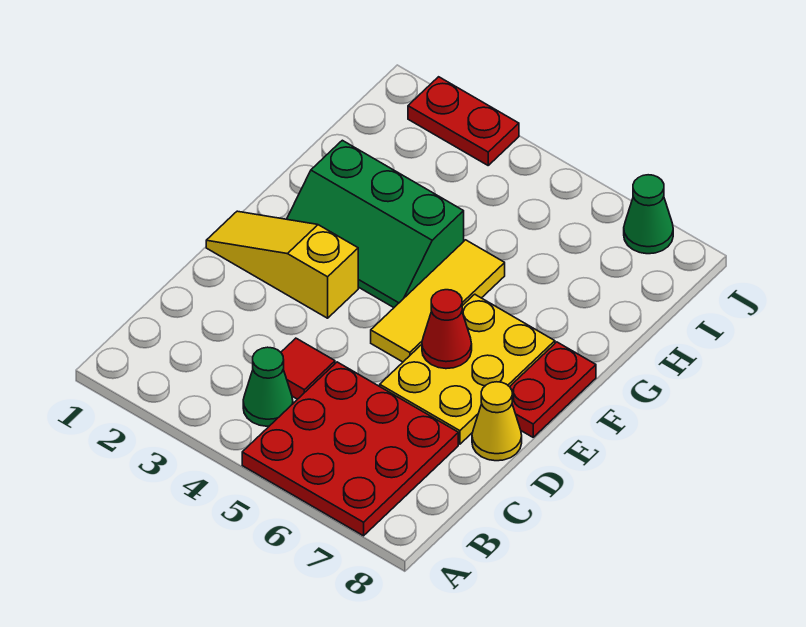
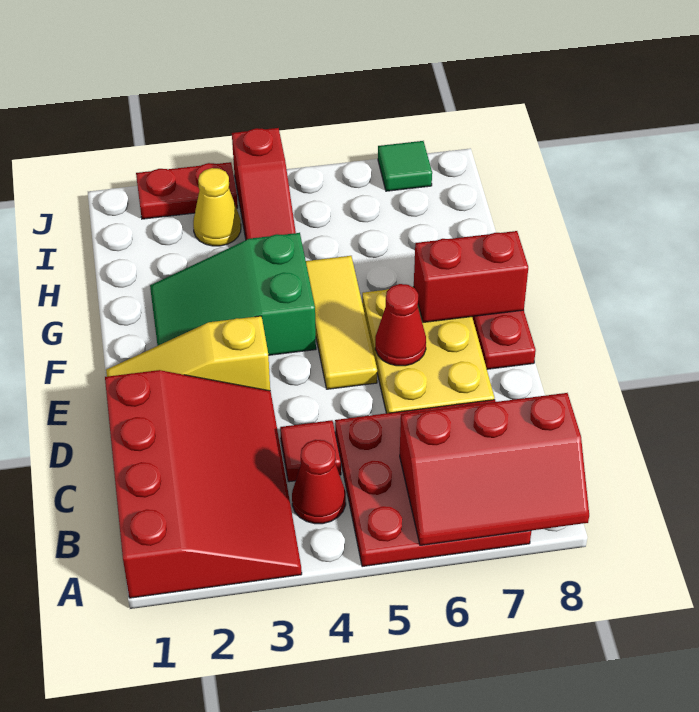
none -> red slope A1:D3 level 1 top 1
none -> red slope A6:B8 level 2 top B
green cone B4 level 1 -> red cone B4 level 1
yellow cone D8 level 1 -> yellow cone I3 level 1
green slope F2:G4 level 1 top G -> green slope F2:G4 level 1 top 4
none -> red brick F7:F8 level 2
none -> red slope H4:J4 level 1 top J
green cone J7 level 1 -> green tile J7 level 1

